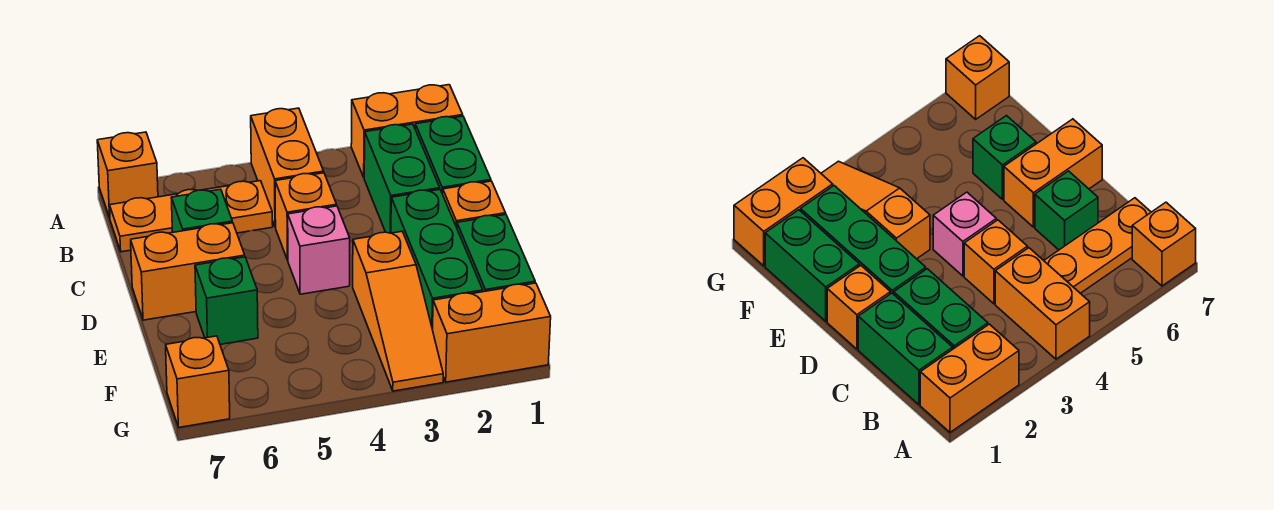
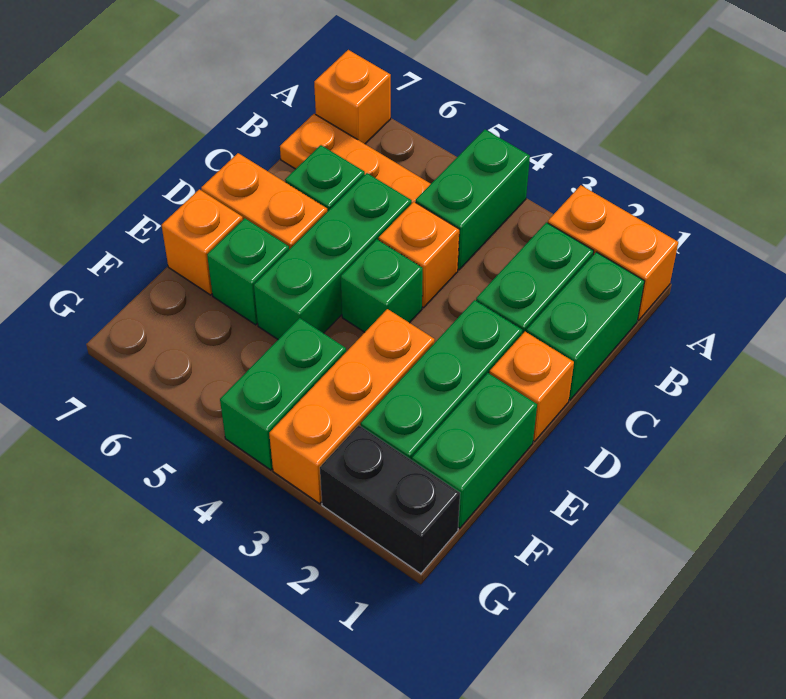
orange brick A4:B4 level 1 -> green brick A4:B4 level 1
none -> green brick C5:E5 level 1
pink brick D4 level 1 -> green brick D4 level 1
orange slope E3:G3 level 1 top E -> orange brick E3:G3 level 1
none -> green brick F4:G4 level 1
orange brick G1:G2 level 1 -> black brick G1:G2 level 1
orange brick G7 level 1 -> orange brick E7 level 1

